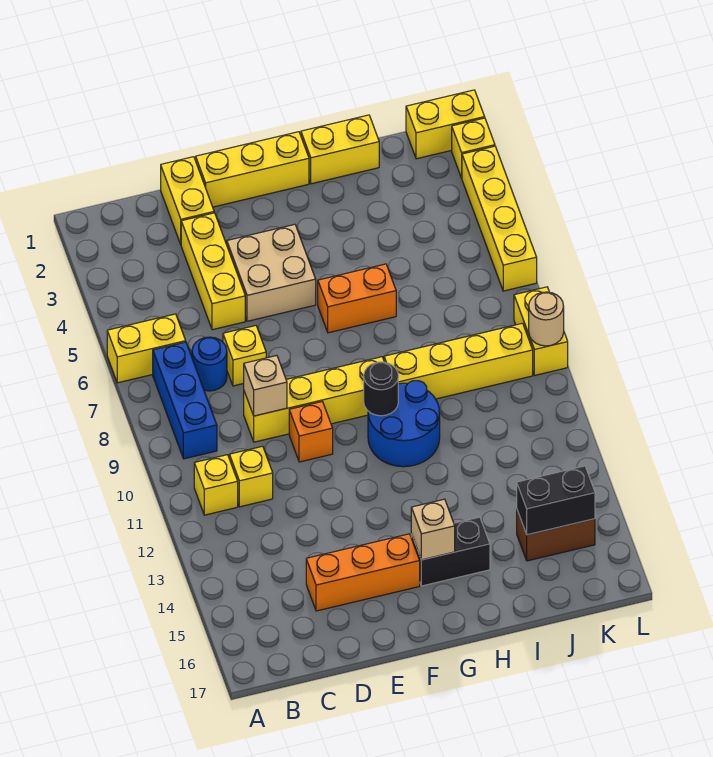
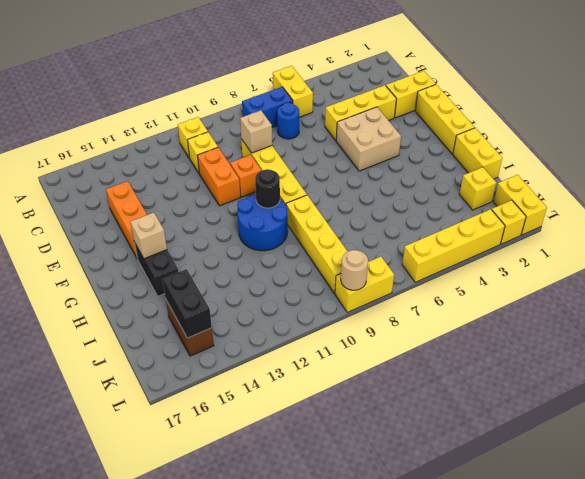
blue brick B7:B9 level 1 -> blue brick B7:B8 level 1
yellow brick D7 level 1 -> yellow brick J2 level 1
orange brick G6:H6 level 1 -> orange brick D11:E11 level 1

